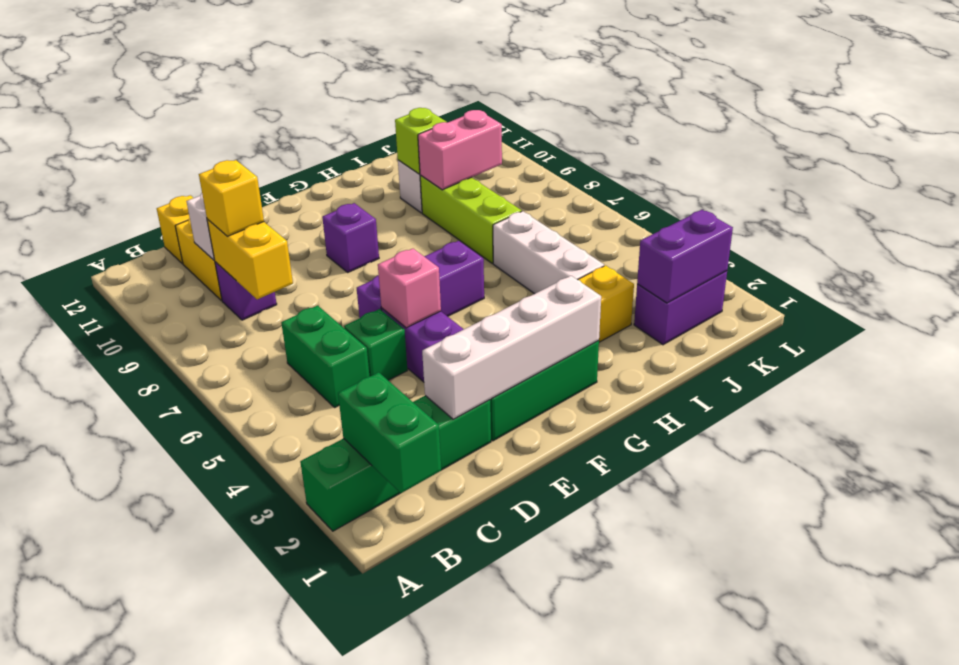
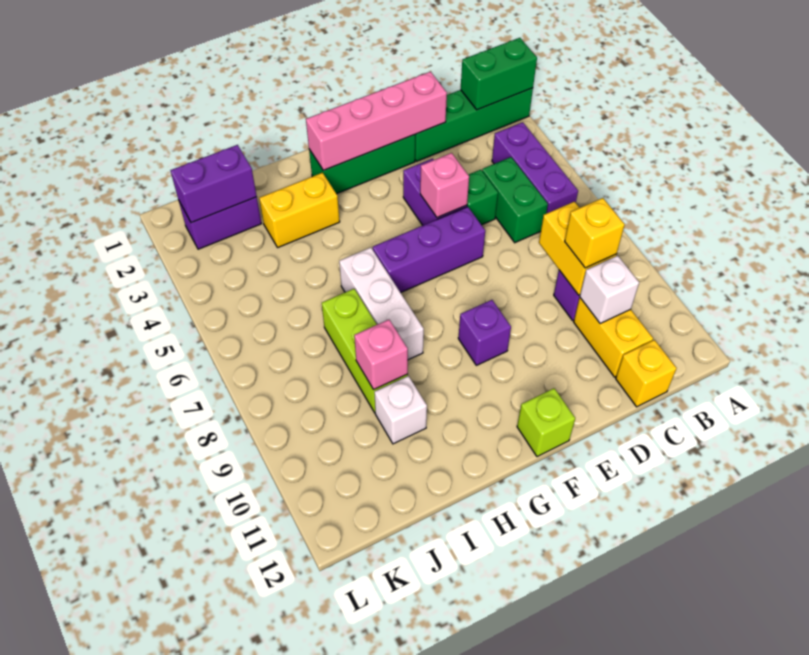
green brick B1:B2 level 2 -> green brick A2:B2 level 2
none -> purple brick B4:B6 level 1
white brick D2:G2 level 2 -> pink brick D2:G2 level 2
white brick I4:I6 level 1 -> white brick H6:H8 level 1
pink brick I9:J9 level 2 -> pink brick I9 level 2
lime brick I10 level 2 -> lime brick F12 level 1

